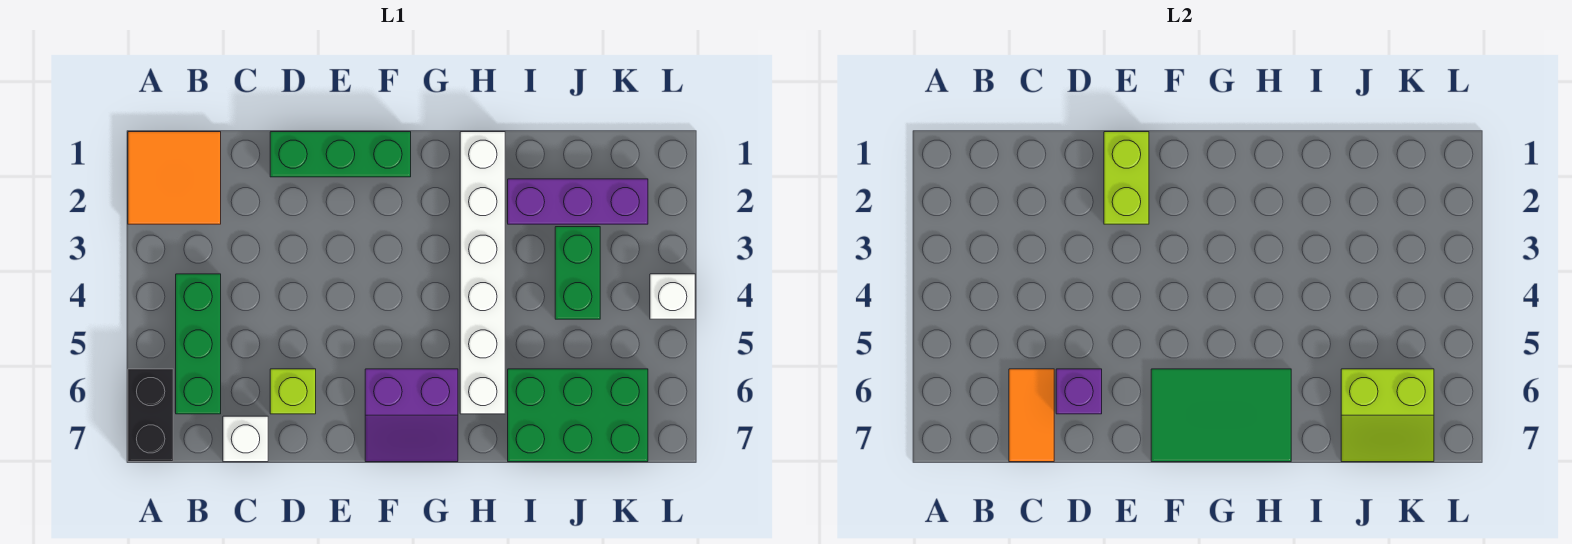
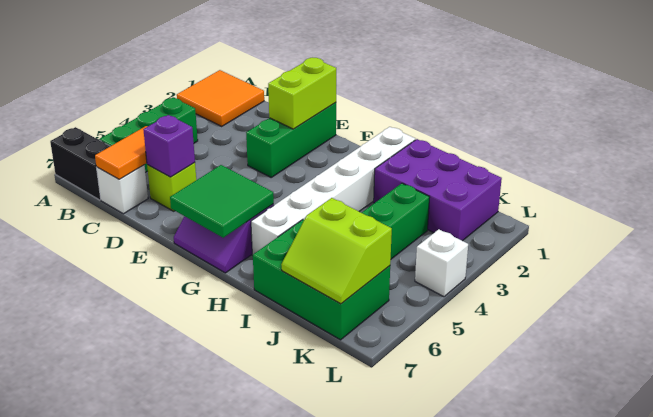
black brick A6:A7 level 1 -> black brick A7:B7 level 1
green brick D1:F1 level 1 -> green brick E1:E3 level 1
green tile F6:H7 level 2 -> green tile F6:G7 level 2
purple brick I2:K2 level 1 -> purple brick I1:K2 level 1

